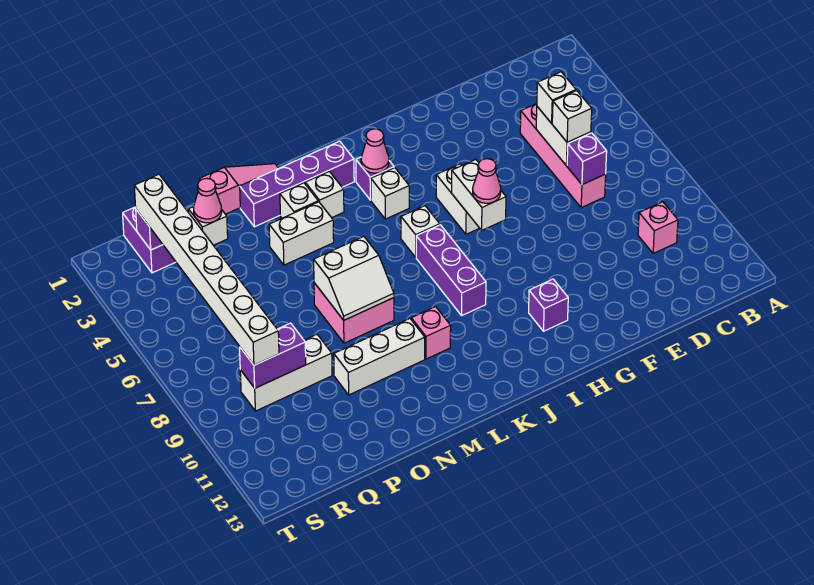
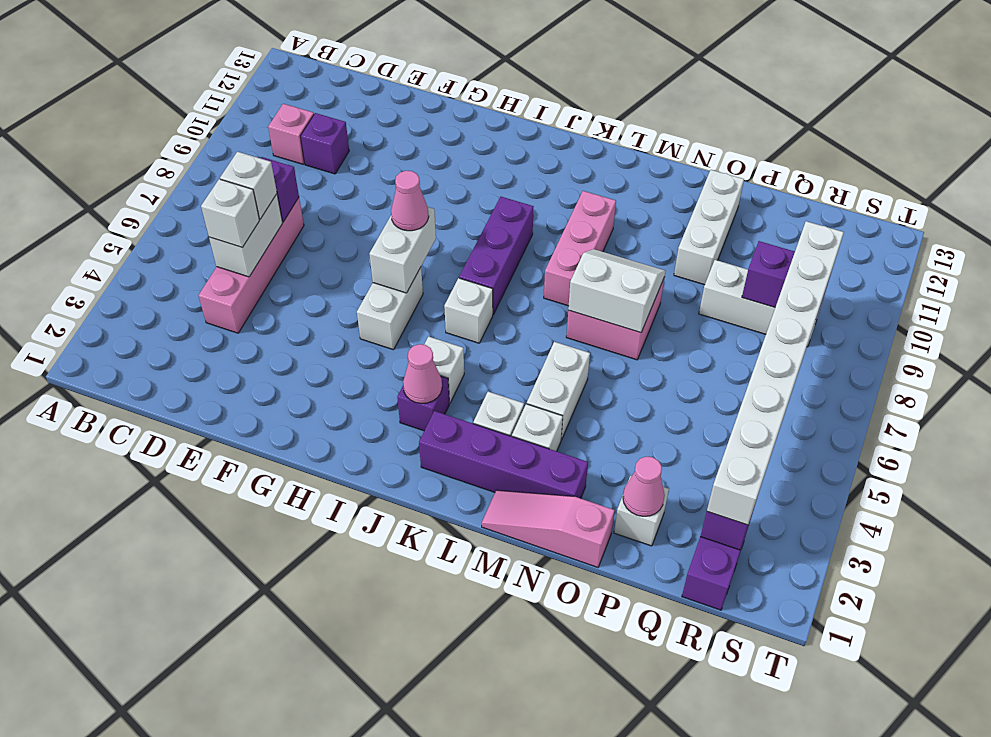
purple brick H11 level 1 -> purple brick D10 level 1
pink brick L10 level 1 -> pink brick L8:L10 level 1
white brick M4:N4 level 1 -> white brick M4:M5 level 1
white brick M10:O10 level 1 -> white brick O10:O12 level 1

